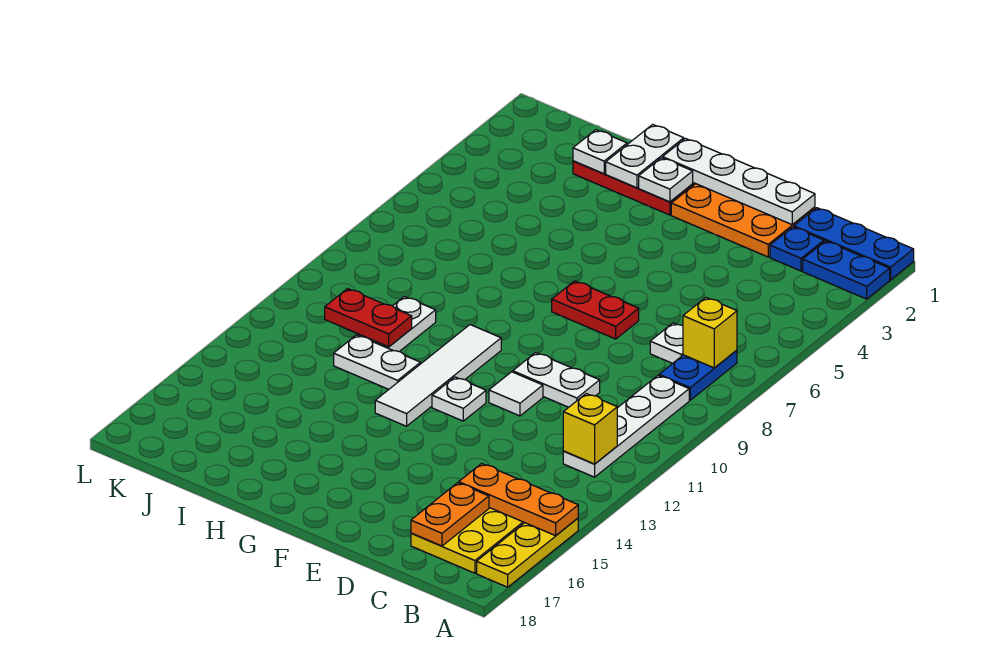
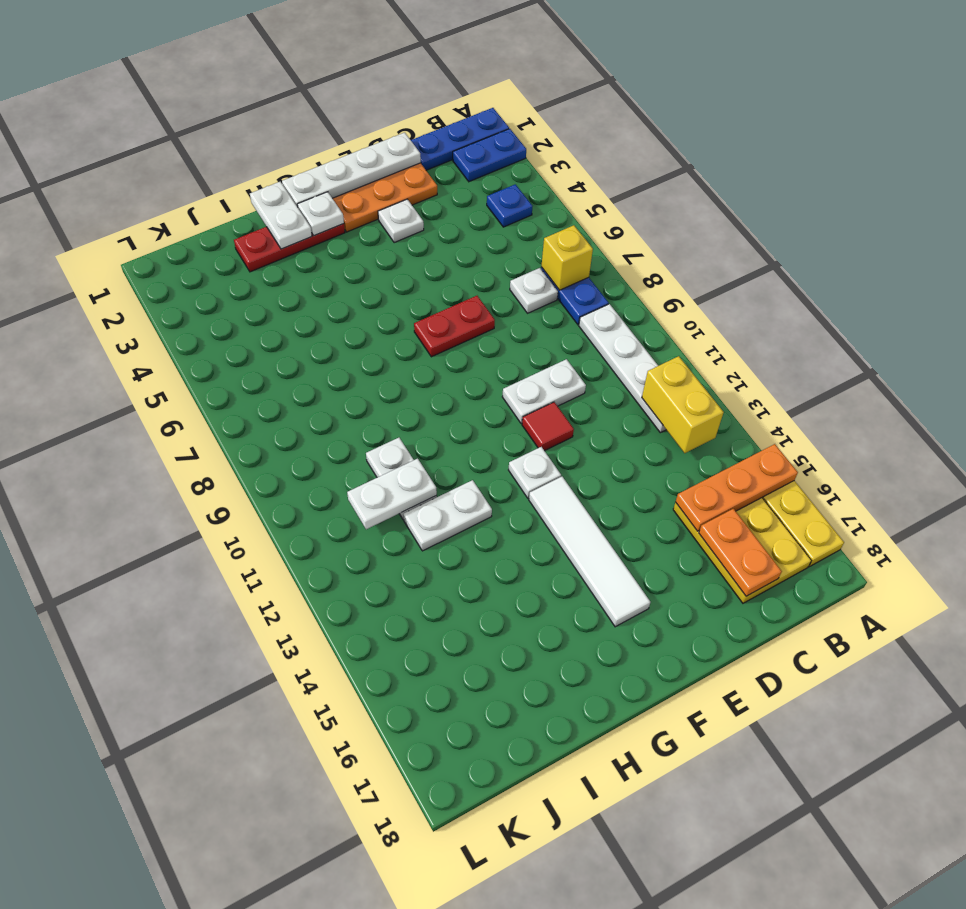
yellow brick B12 level 2 -> yellow brick B12:B13 level 2
blue plate C2 level 1 -> blue plate B4 level 1
white tile E11 level 1 -> red tile E11 level 1
white tile G10:G13 level 1 -> white tile F13:F16 level 1
white plate I2 level 2 -> white plate E3 level 1
red plate I11:J11 level 2 -> white plate I11:J11 level 2

